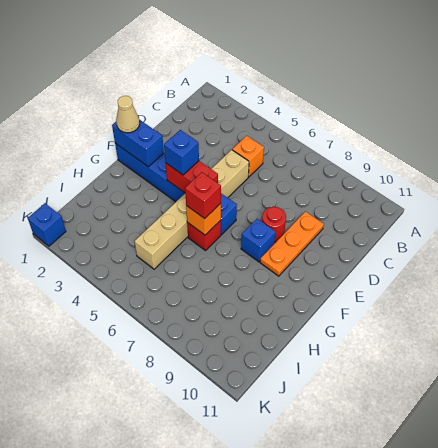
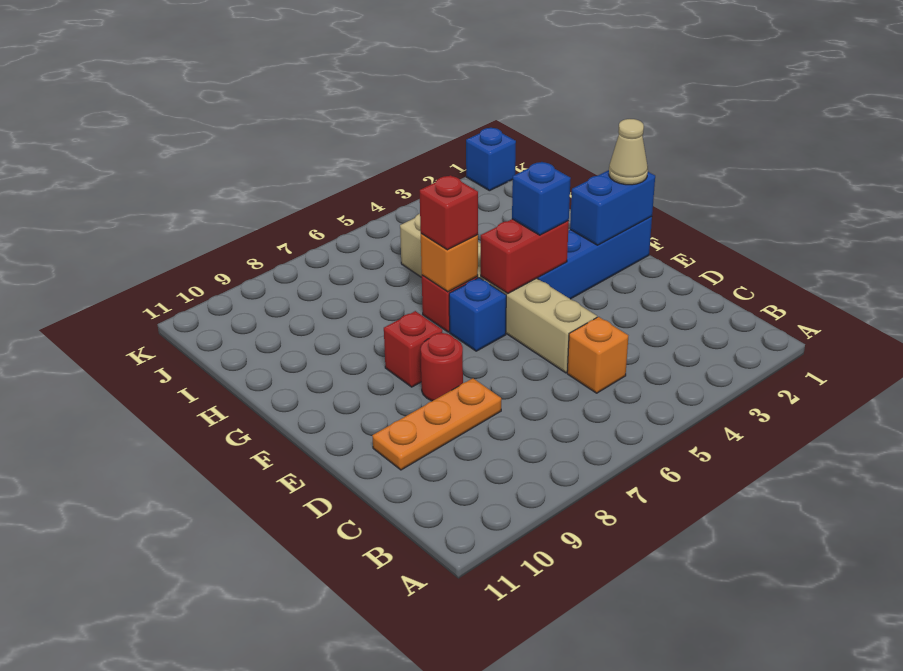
orange plate D9:F9 level 1 -> orange plate D8:D10 level 1
blue brick F8 level 1 -> red brick F8 level 1

